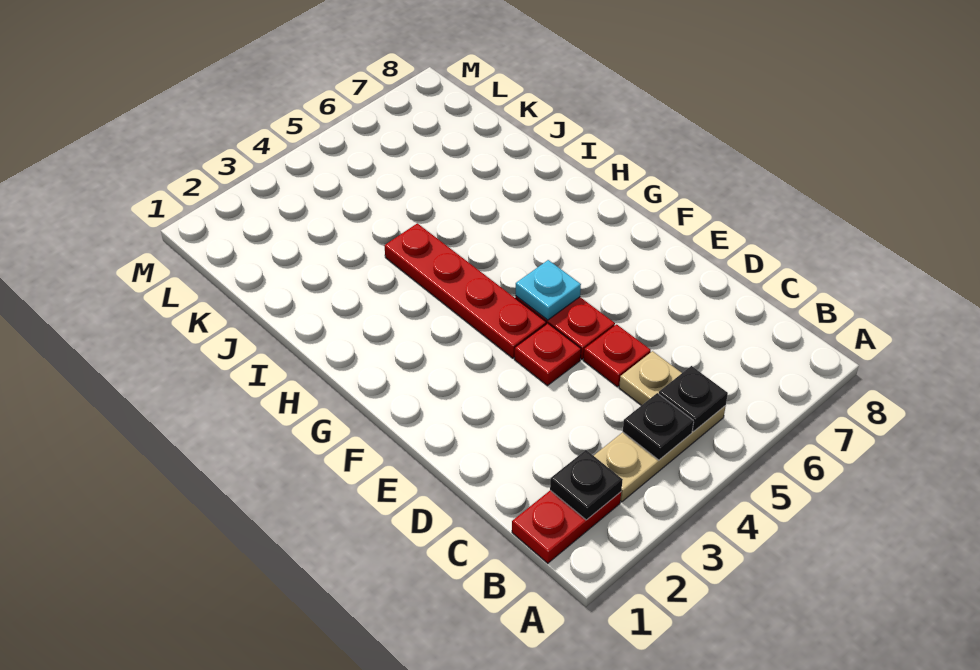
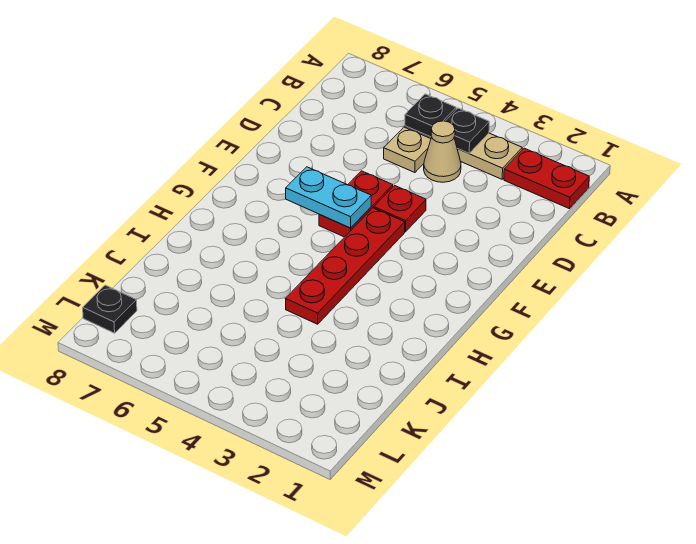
black plate B2 level 2 -> black plate L8 level 1
none -> tan cone C4 level 1
red plate D5 level 1 -> none
cyan plate F5 level 2 -> cyan plate F5:F6 level 2

